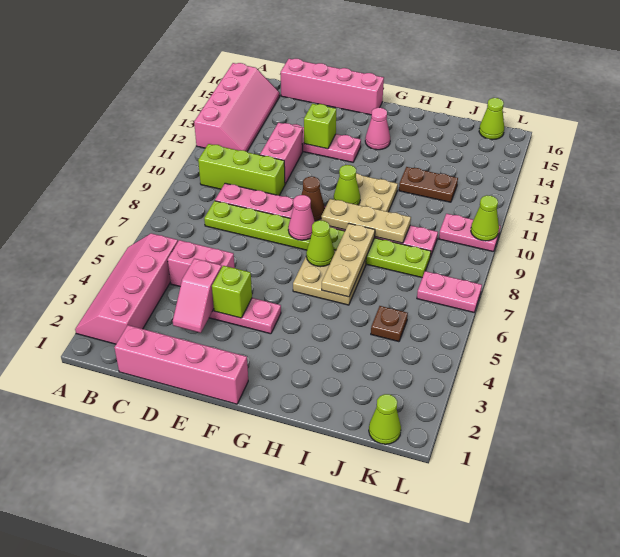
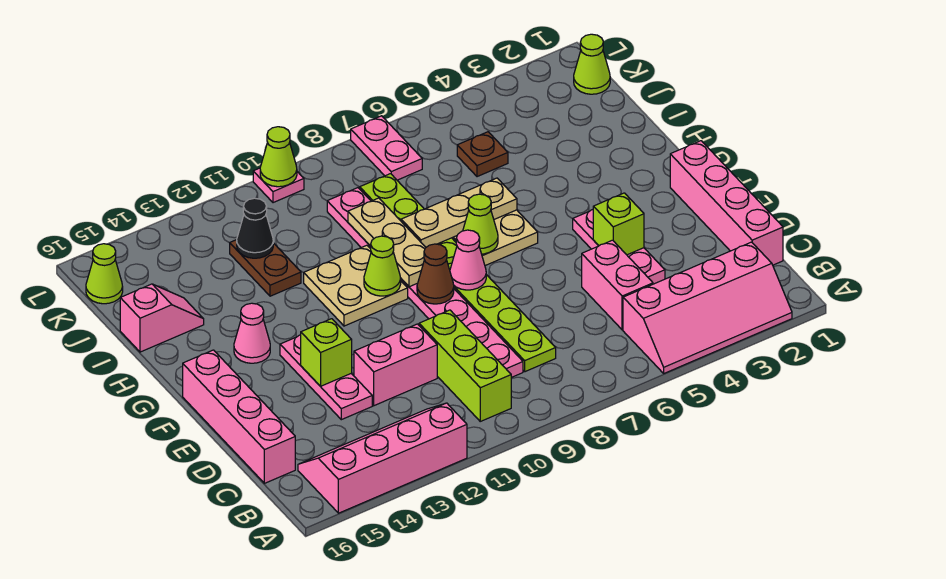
pink slope D3:D4 level 2 top 4 -> pink slope I15:I16 level 1 top 16
none -> black cone J12 level 2
pink plate K10:L10 level 1 -> pink plate L10 level 1

